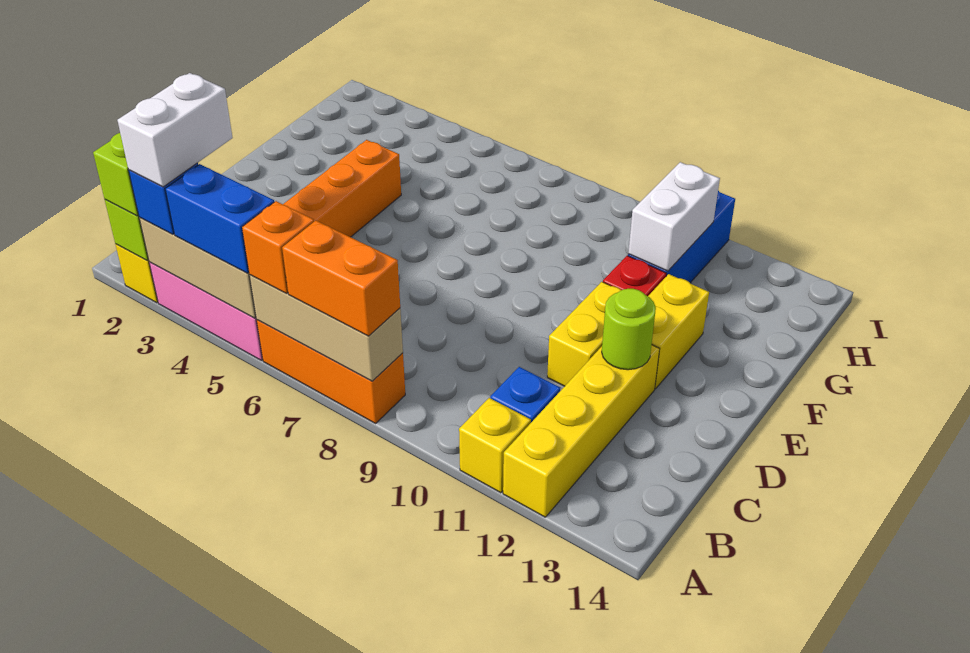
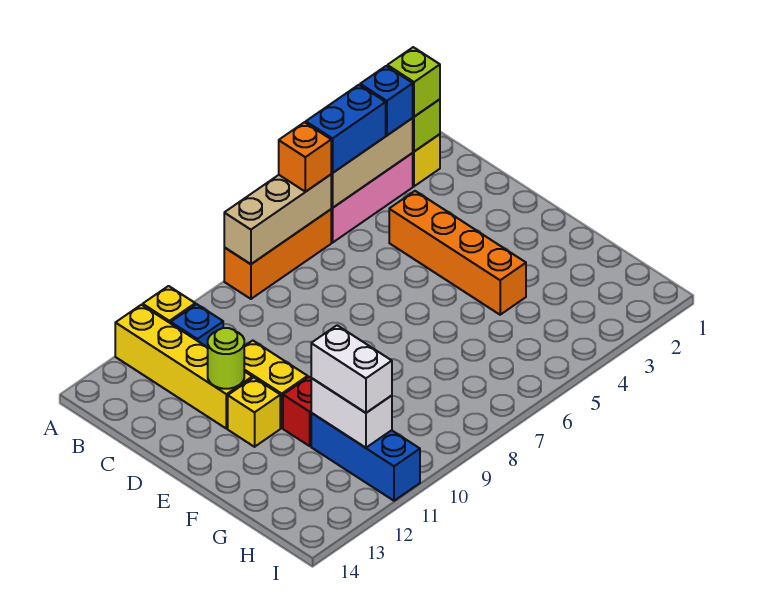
white brick A3:B3 level 4 -> white brick G11:H11 level 3
orange brick A7:A8 level 3 -> none
yellow brick E12:F12 level 1 -> yellow brick E12 level 1

